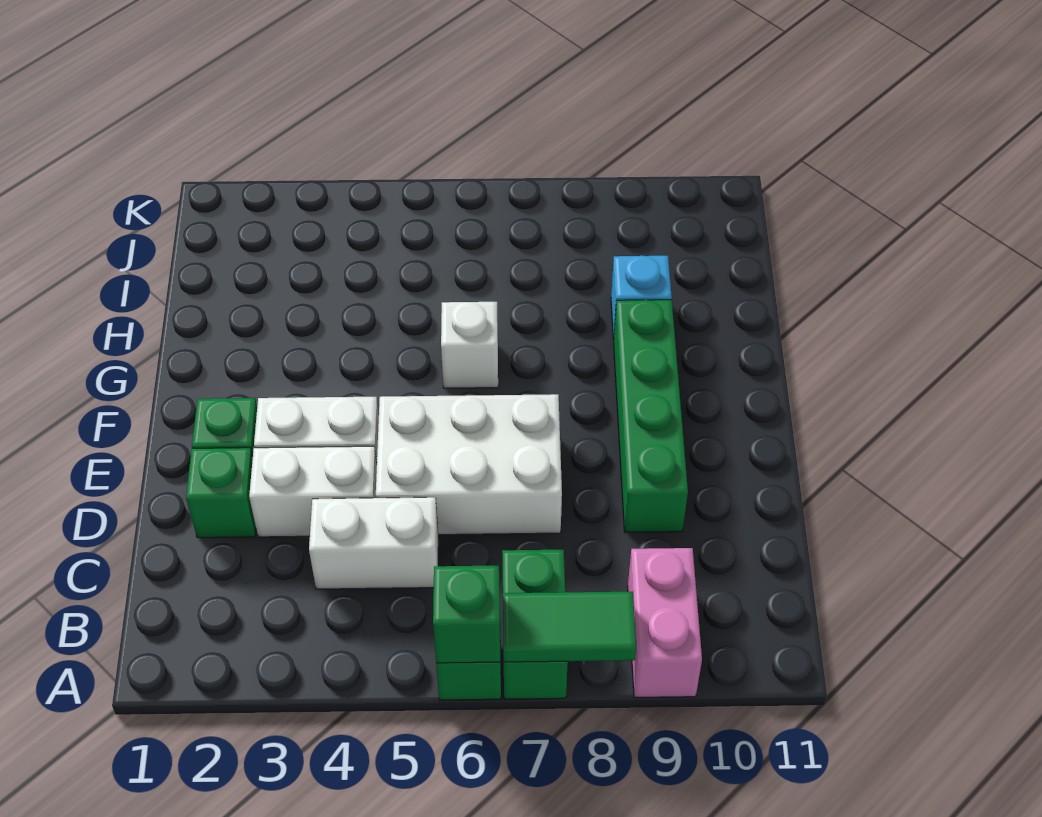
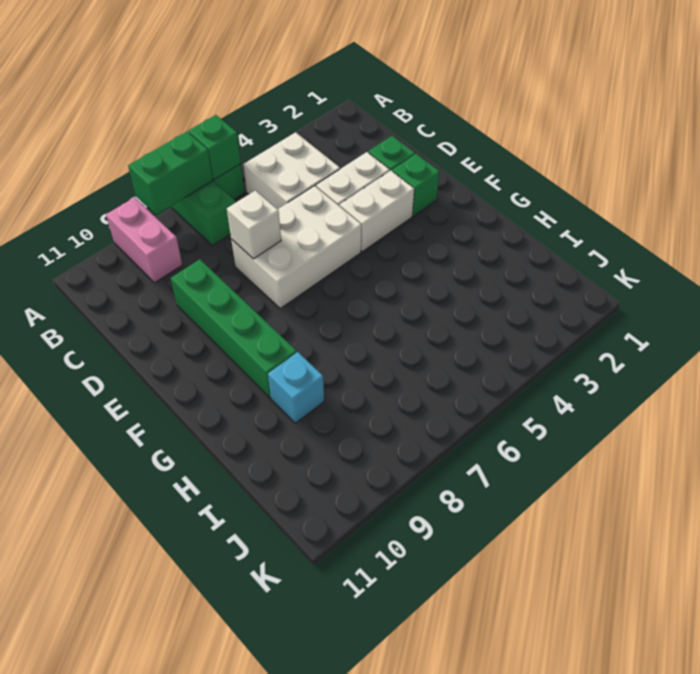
green tile A7:A8 level 2 -> green brick A7:A8 level 2
white brick C4:C5 level 1 -> white brick B4:C5 level 1
white brick G6 level 1 -> white brick D7 level 2

